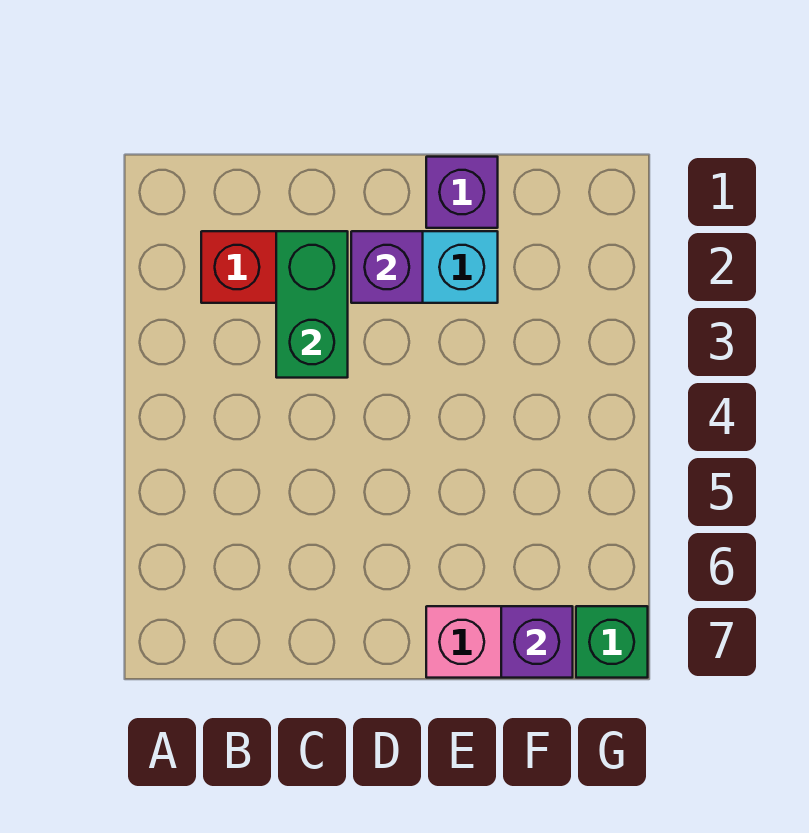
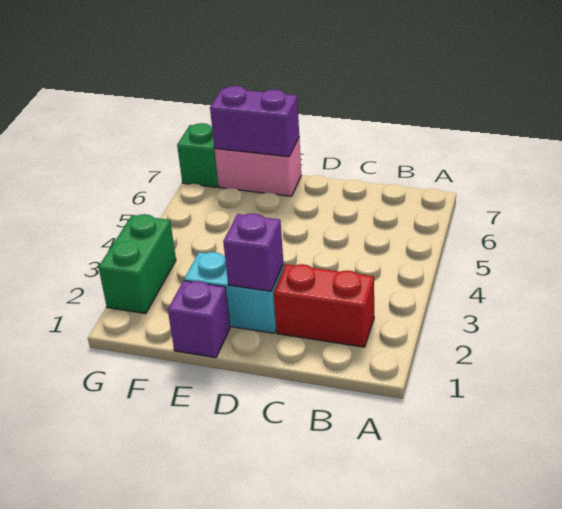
green brick C2:C3 level 2 -> green brick G2:G3 level 1
purple brick F7 level 2 -> purple brick E7:F7 level 2

